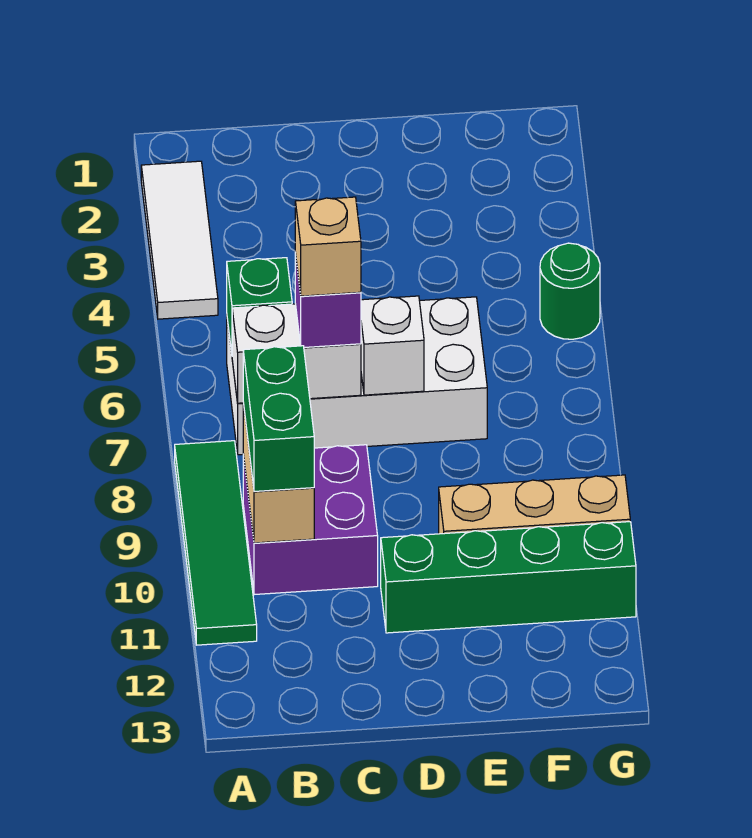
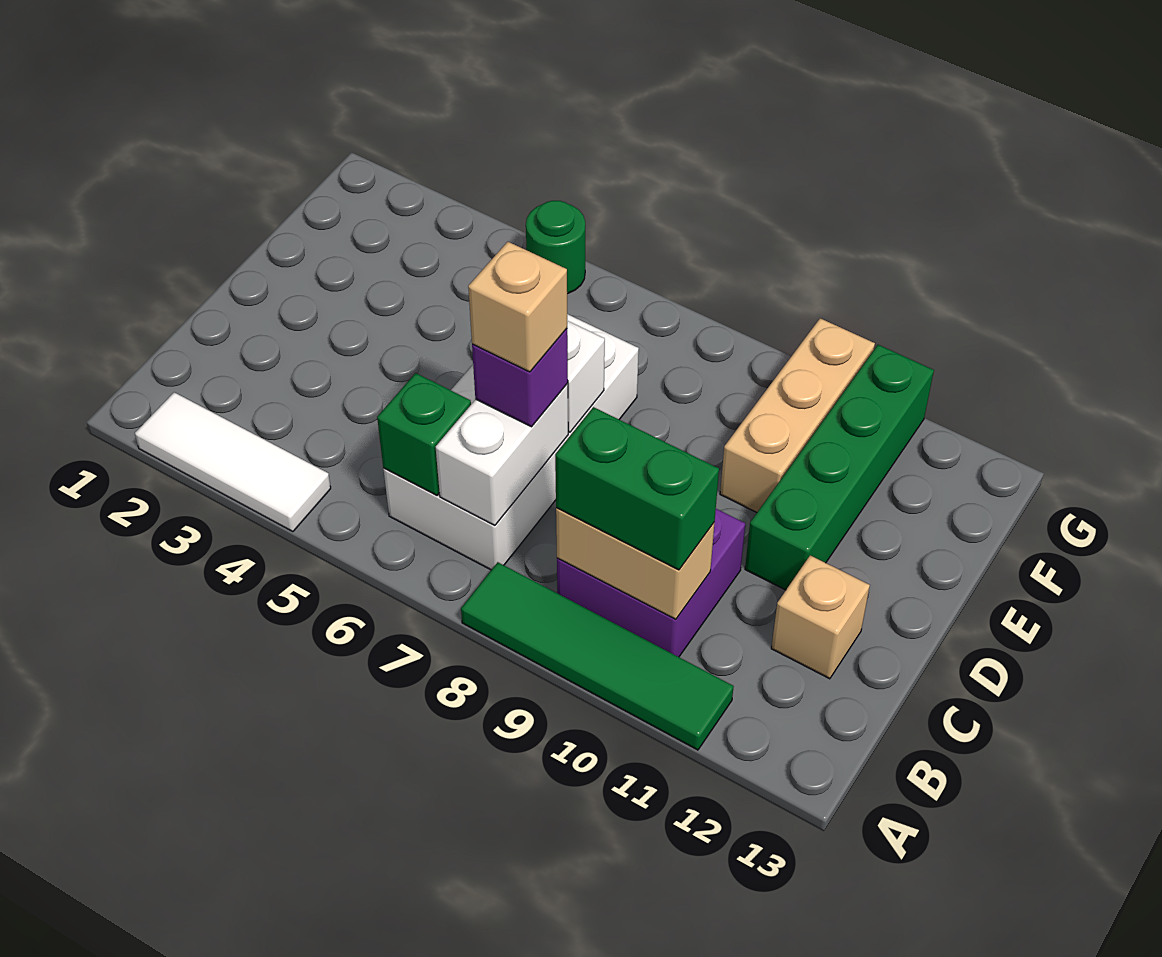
none -> tan brick C12 level 1

